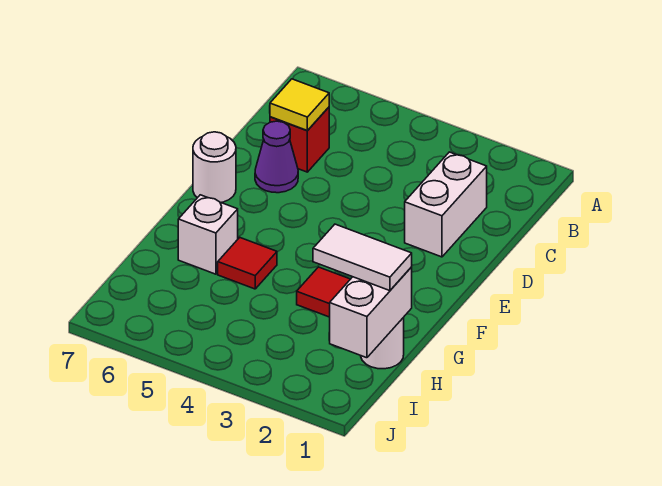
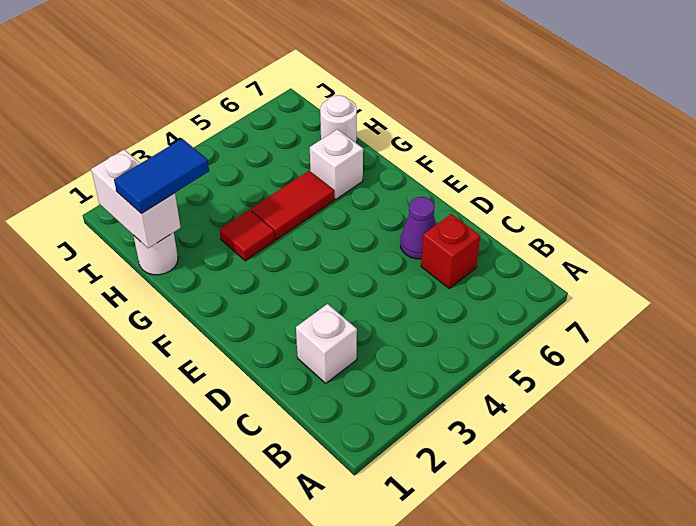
white brick C2:D2 level 1 -> white brick C2 level 1
yellow tile C6 level 2 -> none
white round brick E7 level 1 -> white round brick H7 level 1
red tile G5 level 1 -> red tile G4:G5 level 1
white tile H1:H2 level 3 -> blue tile H1:H2 level 3

